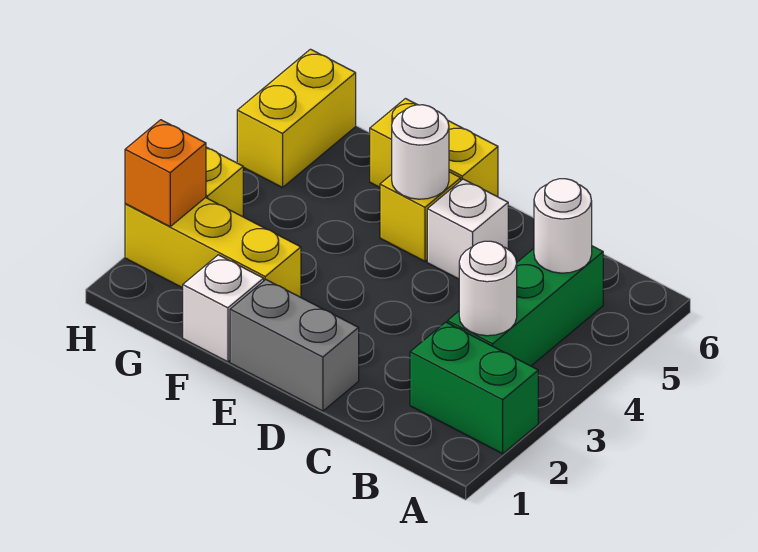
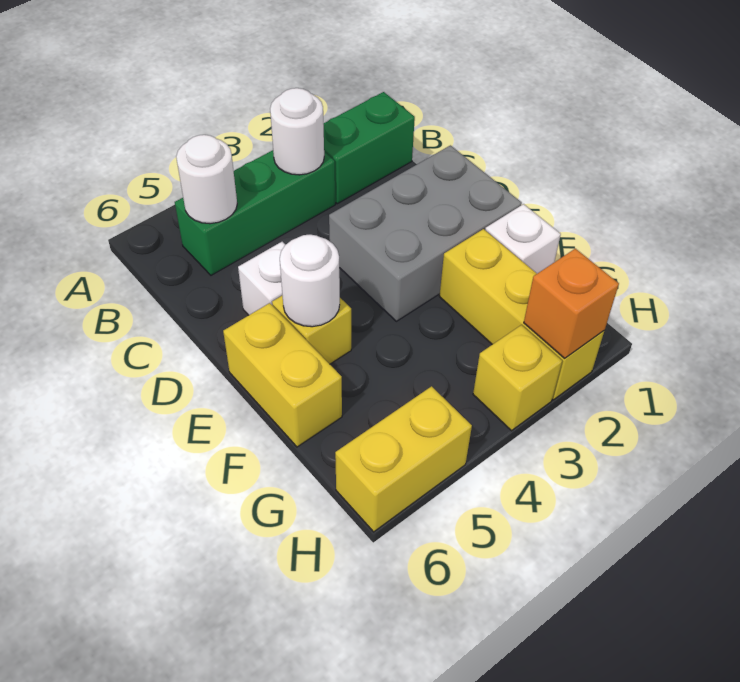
green brick A2:B2 level 1 -> green brick B1:B2 level 1
grey brick D1:E1 level 1 -> grey brick D1:E3 level 1

